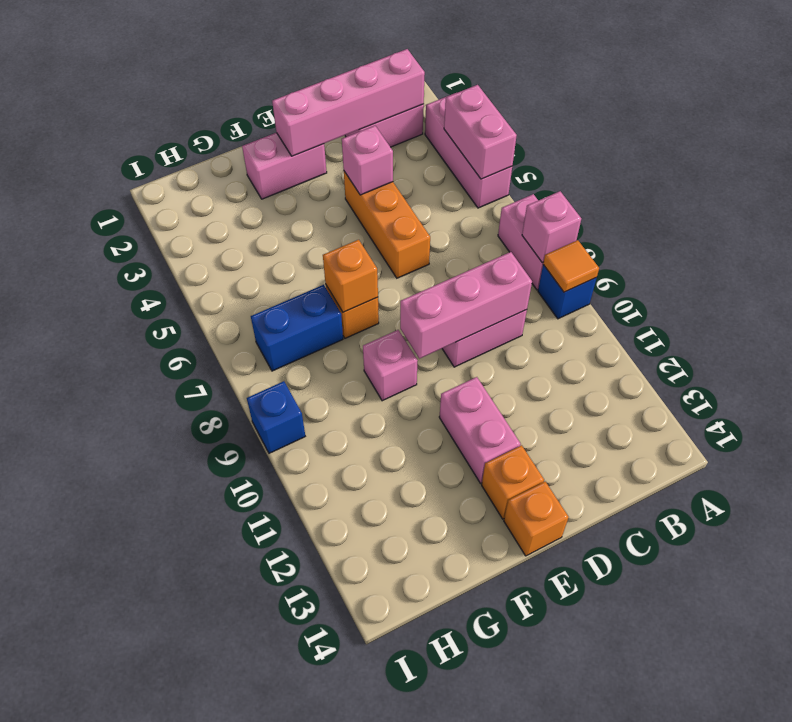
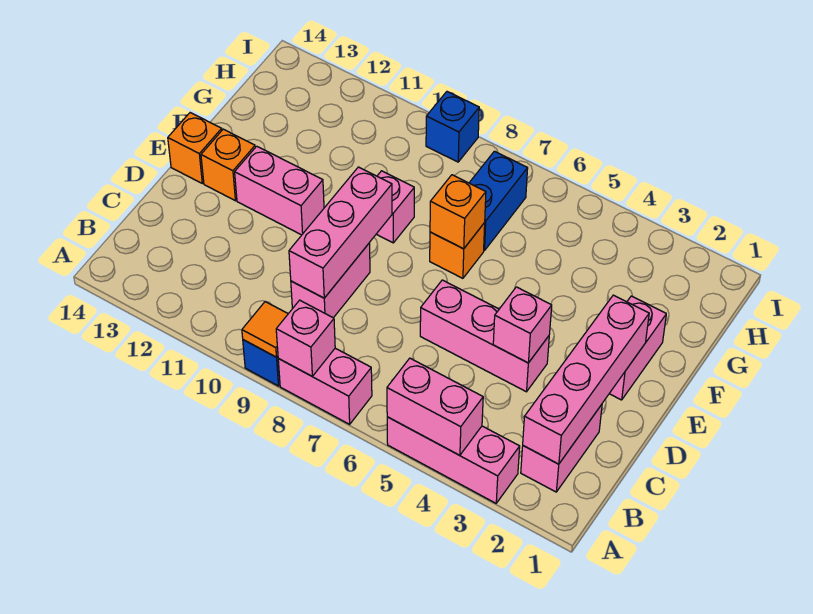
orange brick D4:D6 level 1 -> pink brick D4:D6 level 1

